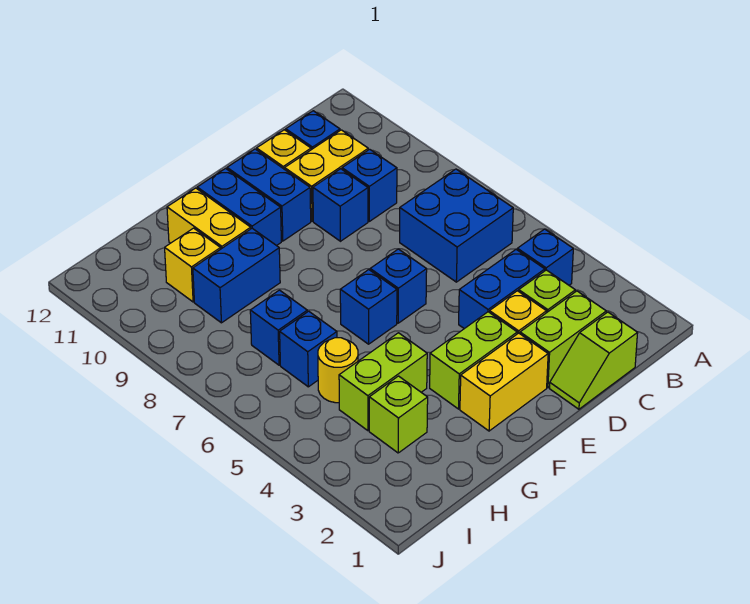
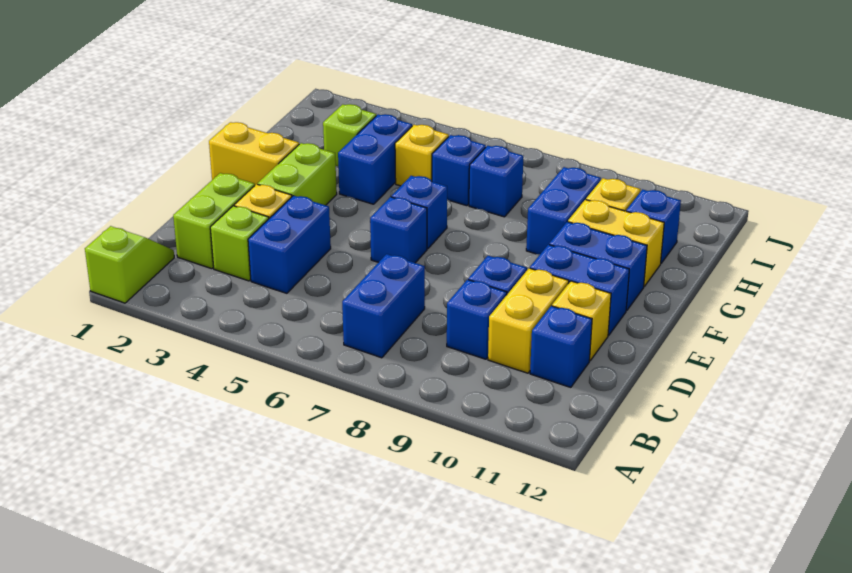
blue brick B4 level 1 -> blue brick H11 level 1
blue brick B6:C7 level 1 -> blue brick B7:C7 level 1
lime slope C1:D1 level 1 top C -> lime slope A1:B1 level 1 top A
yellow brick E2:F2 level 1 -> yellow brick F1:F2 level 1
lime brick G4:H4 level 1 -> blue brick G4:H4 level 1
yellow round brick H5 level 1 -> yellow brick H5 level 1

